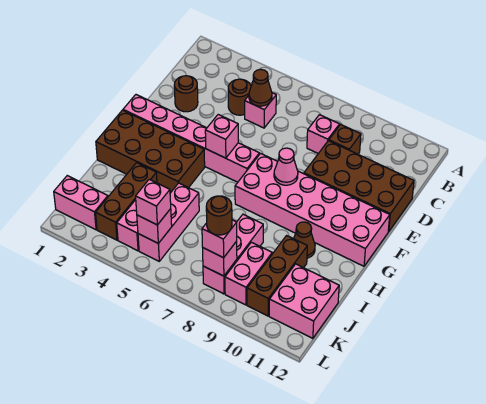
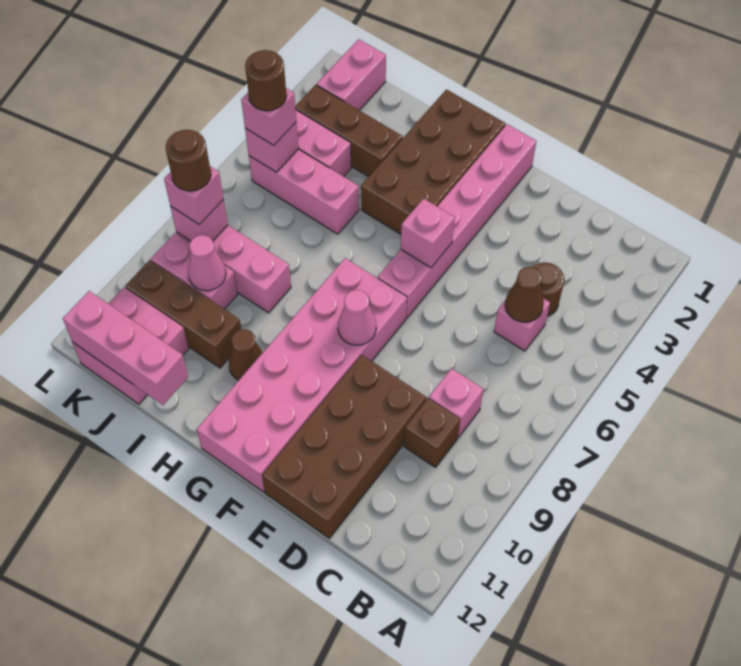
brown round brick D2 level 1 -> brown round brick K5 level 4
none -> pink brick I12:K12 level 2
none -> pink cone J9 level 2

